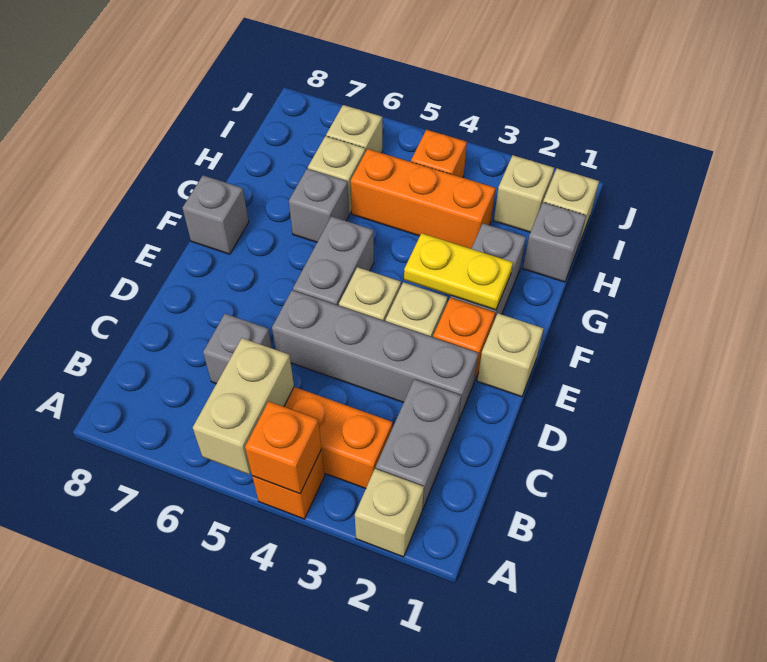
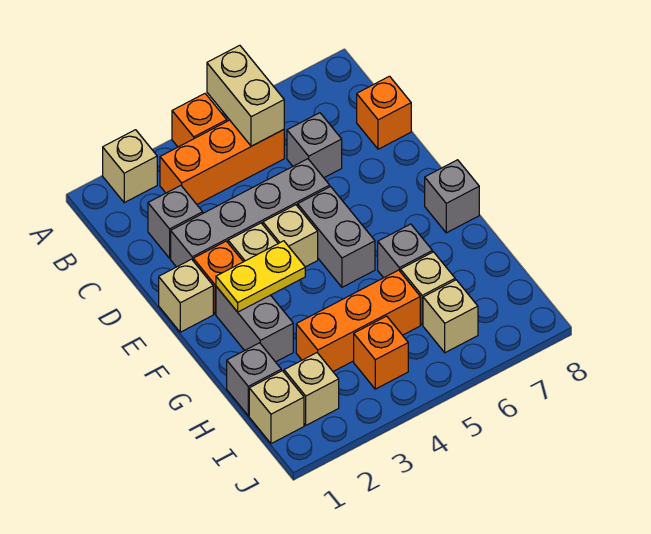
orange brick A4 level 2 -> orange brick C8 level 1
grey brick B2:C2 level 1 -> grey brick C2 level 1

